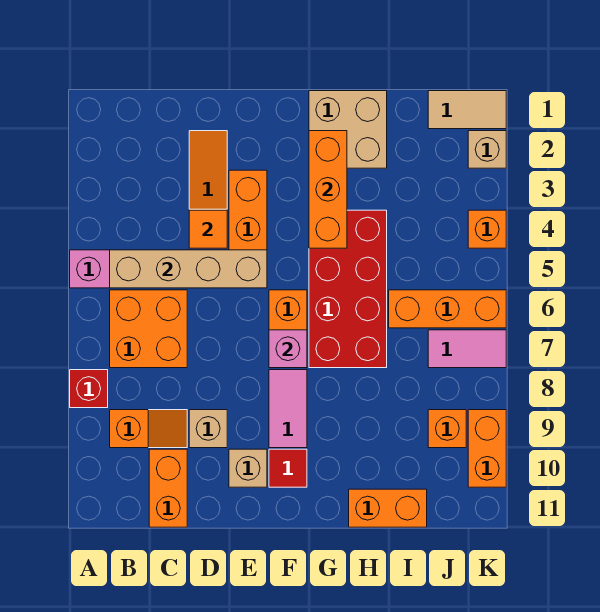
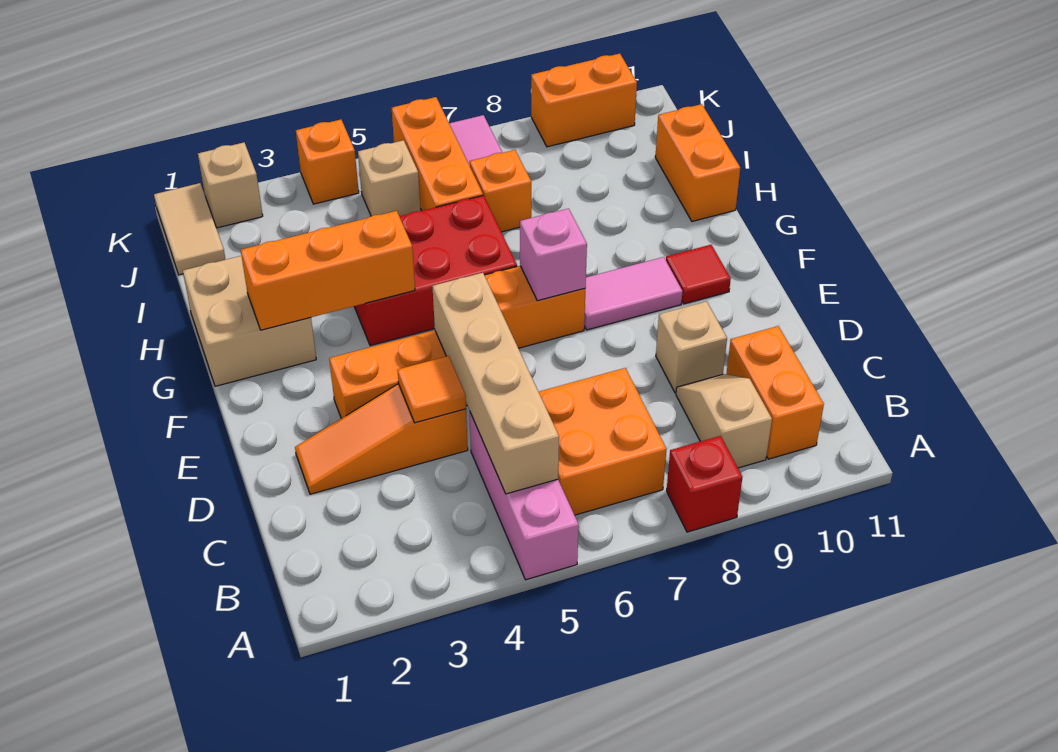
orange slope B9:C9 level 1 top B -> tan slope B9:C9 level 1 top B
orange brick C10:C11 level 1 -> orange brick B10:C10 level 1
tan brick E10 level 1 -> tan brick J5 level 1
red brick G4:H7 level 1 -> red brick G4:H6 level 1
orange brick J9 level 1 -> orange brick I7 level 1

